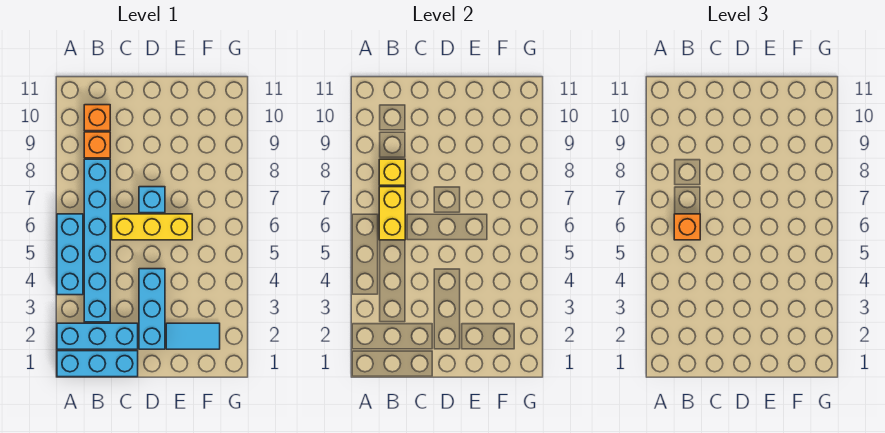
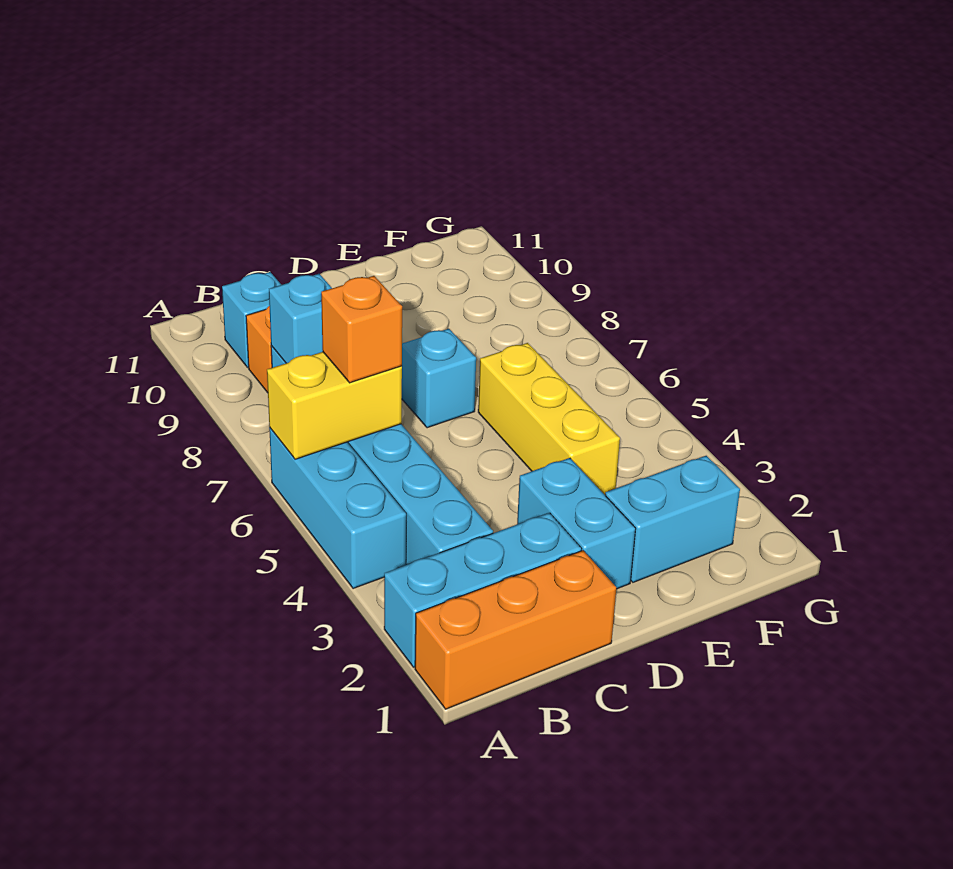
cyan brick A1:C1 level 1 -> orange brick A1:C1 level 1
yellow brick B6:B7 level 2 -> yellow brick A6:B6 level 2
yellow brick B8 level 2 -> cyan brick B8 level 2
orange brick B10 level 1 -> cyan brick B10 level 1
yellow brick C6:E6 level 1 -> yellow brick E4:E6 level 1
cyan brick D2:D4 level 1 -> cyan brick D2:D3 level 1
cyan tile E2:F2 level 1 -> cyan brick E2:F2 level 1

